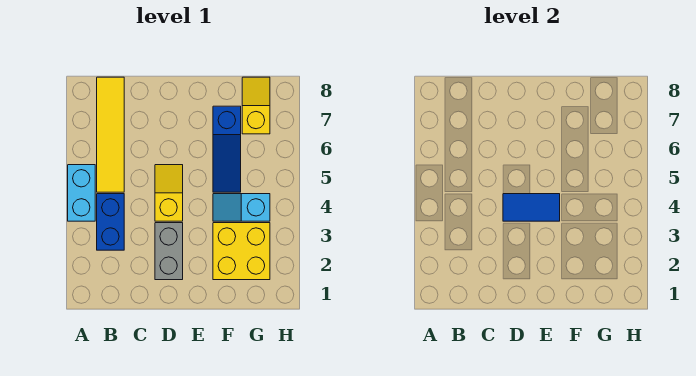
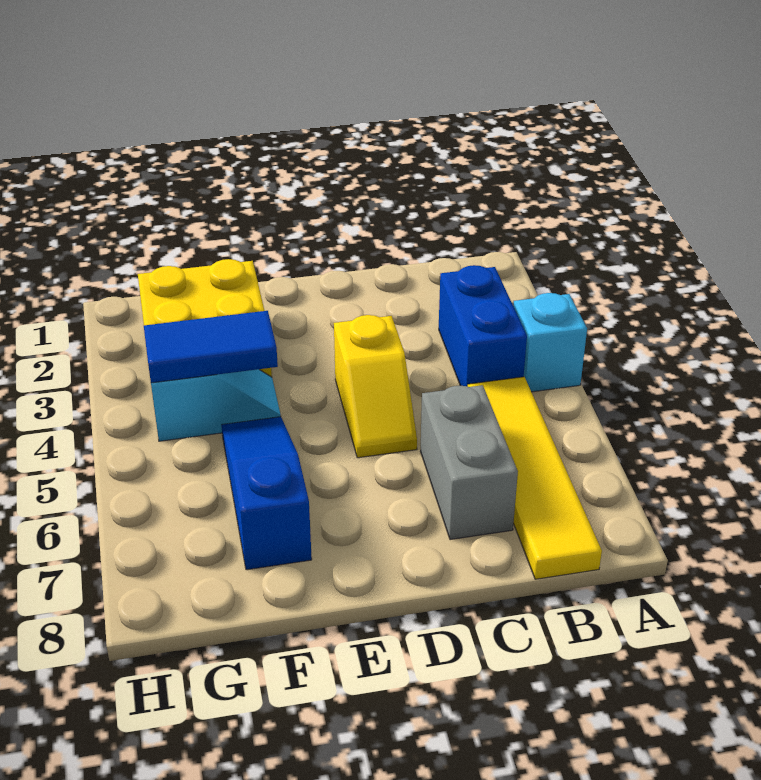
cyan brick A4:A5 level 1 -> cyan brick A4 level 1
grey brick D2:D3 level 1 -> grey brick C6:C7 level 1
blue tile D4:E4 level 2 -> blue tile F4:G4 level 2
yellow slope G7:G8 level 1 top 7 -> none

